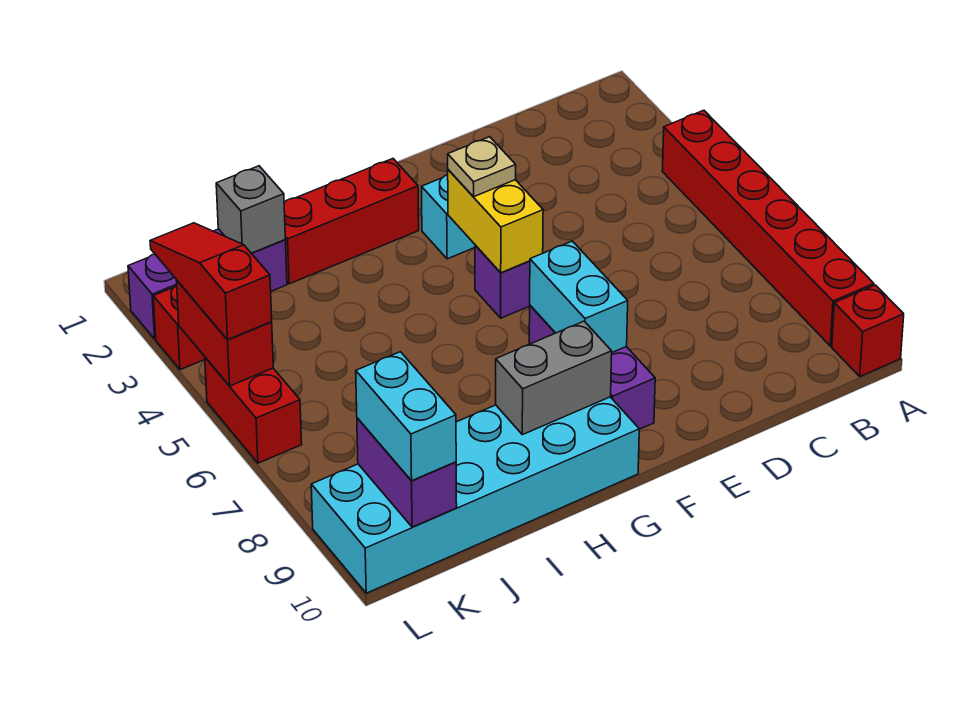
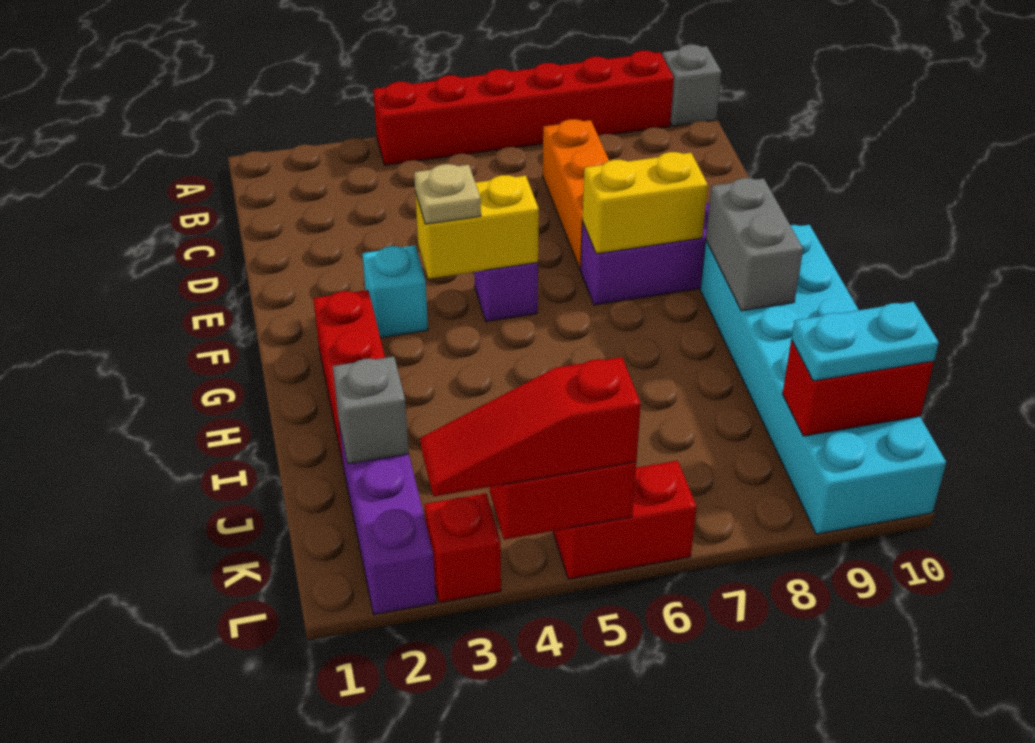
red brick A10 level 1 -> grey brick A10 level 1
none -> orange brick C7:E7 level 1
cyan brick F7:F8 level 2 -> yellow brick F7:F8 level 2
purple brick K9:K10 level 2 -> red brick K9:K10 level 2
cyan brick K9:K10 level 3 -> cyan plate K9:K10 level 3

